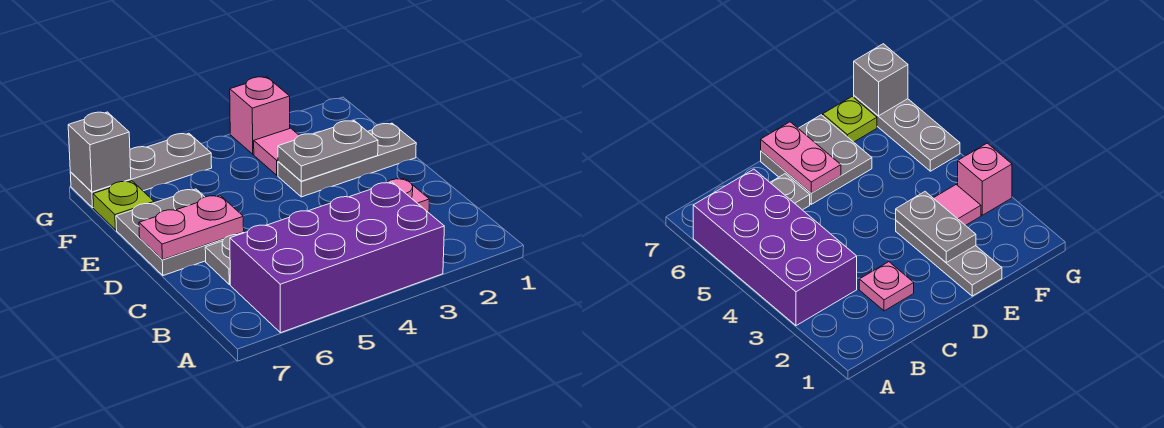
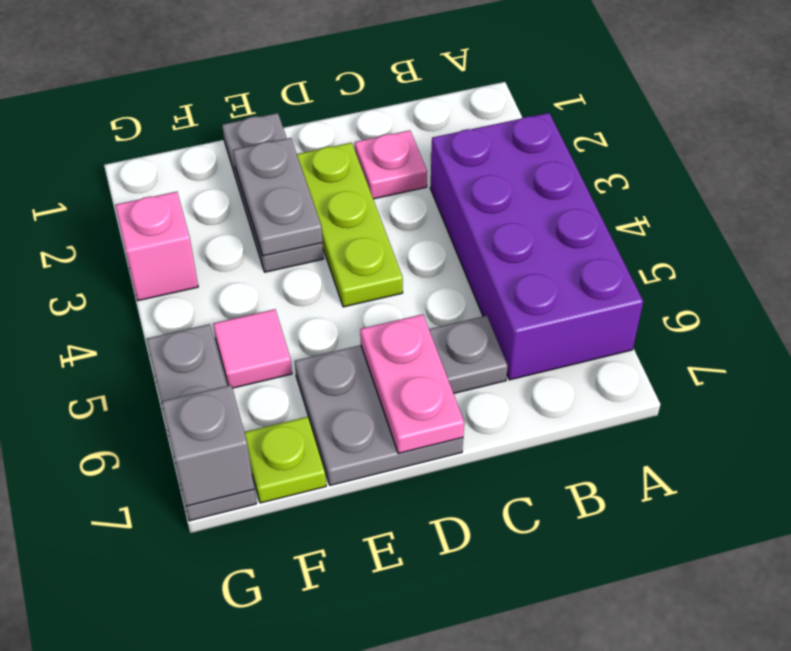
none -> lime plate D2:D4 level 1
pink tile F3 level 1 -> pink tile F5 level 1

